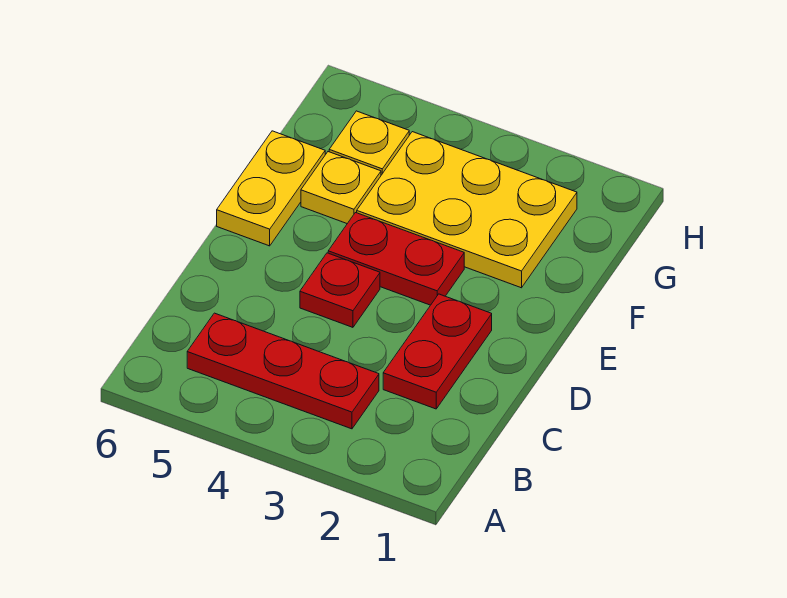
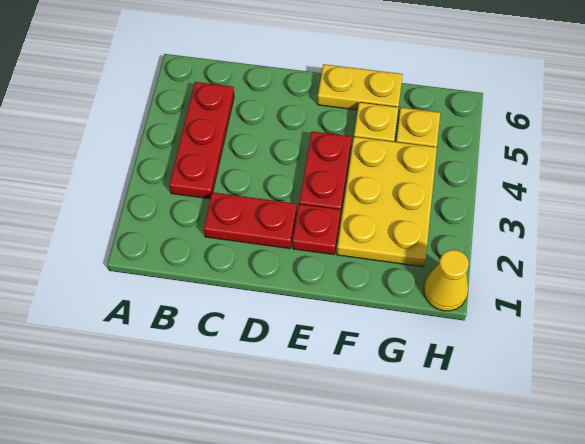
red plate D4 level 1 -> red plate E2 level 1
none -> yellow cone H1 level 1

